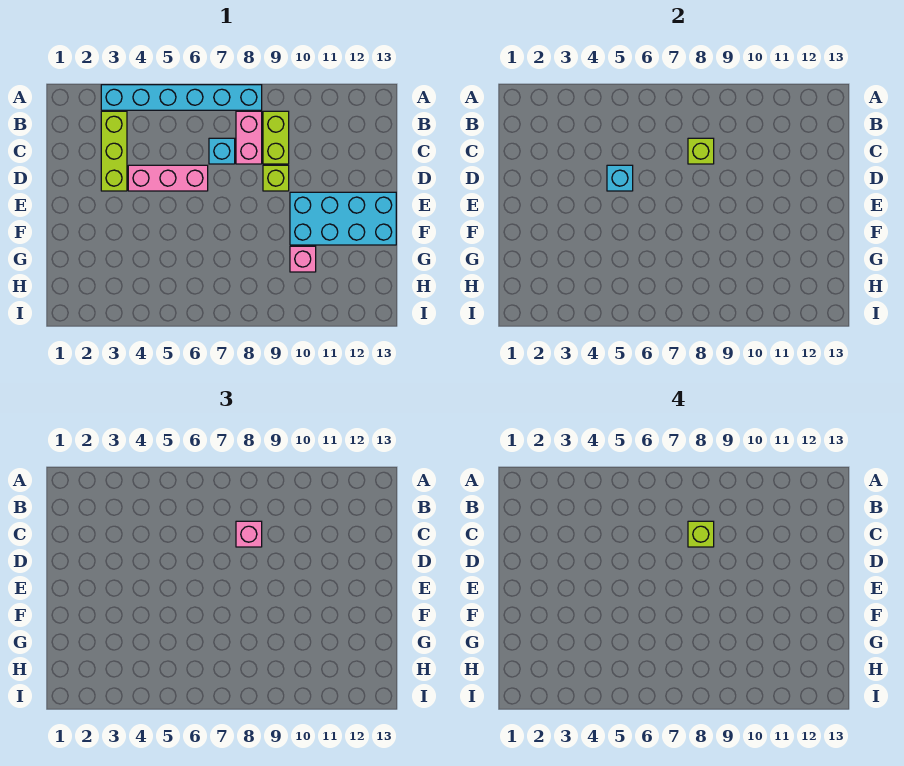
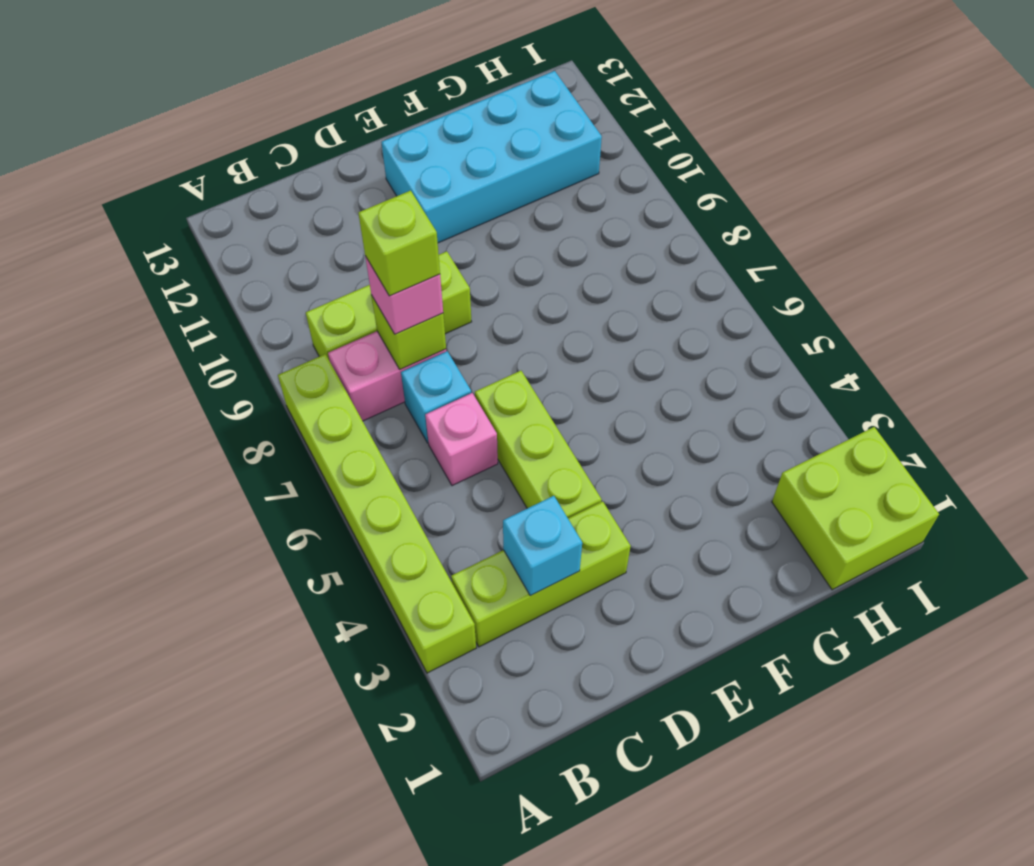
cyan brick A3:A8 level 1 -> lime brick A3:A8 level 1
pink brick D4:D6 level 1 -> lime brick D4:D6 level 1
cyan brick D5 level 2 -> cyan brick C3 level 2
cyan brick E10:F13 level 1 -> cyan brick E11:H12 level 1
pink brick G10 level 1 -> pink brick C6 level 1
none -> lime brick H1:I2 level 1

